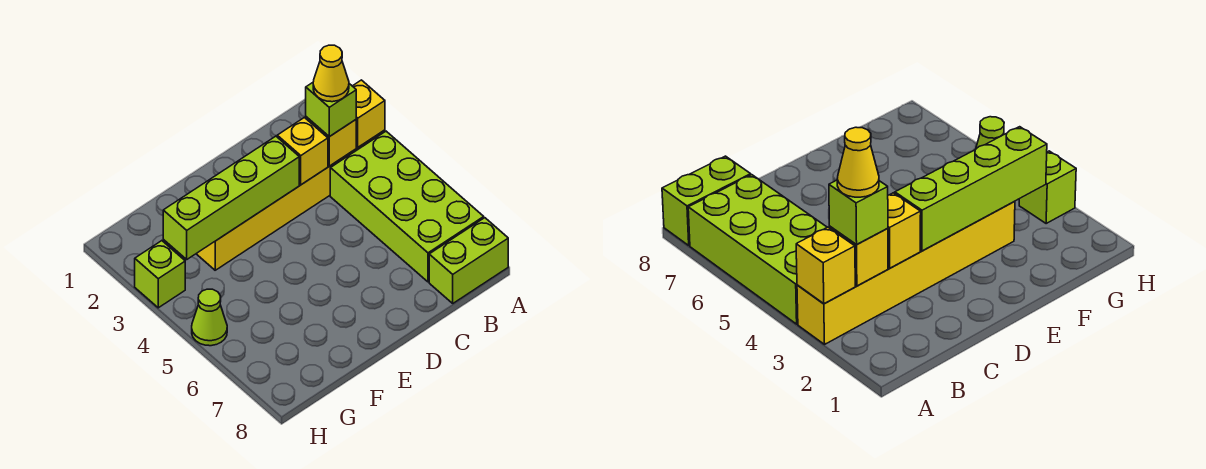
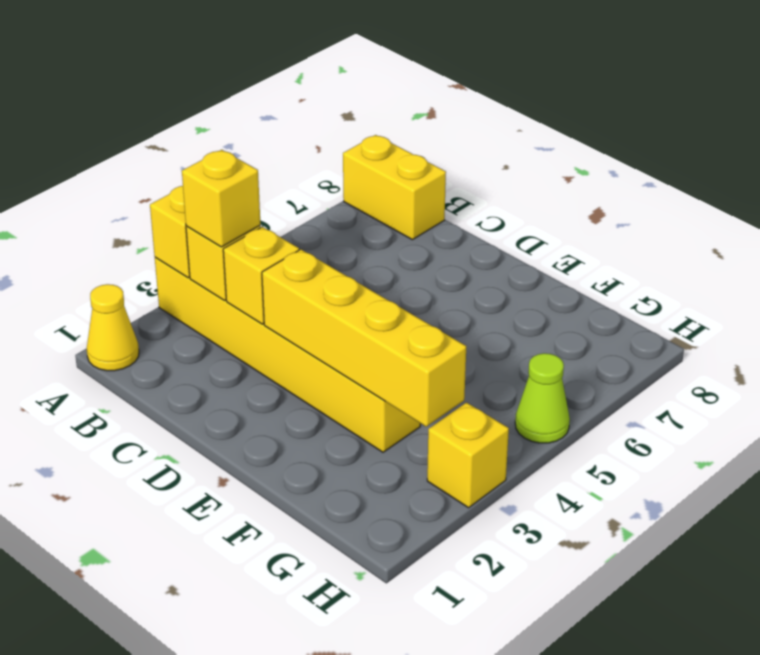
lime brick A4:B7 level 1 -> none
lime brick A8:B8 level 1 -> yellow brick A8:B8 level 1
lime brick B3 level 3 -> yellow brick B3 level 3
yellow cone B3 level 4 -> yellow cone A1 level 1
lime brick D3:G3 level 2 -> yellow brick D3:G3 level 2
lime brick H3 level 1 -> yellow brick H3 level 1

